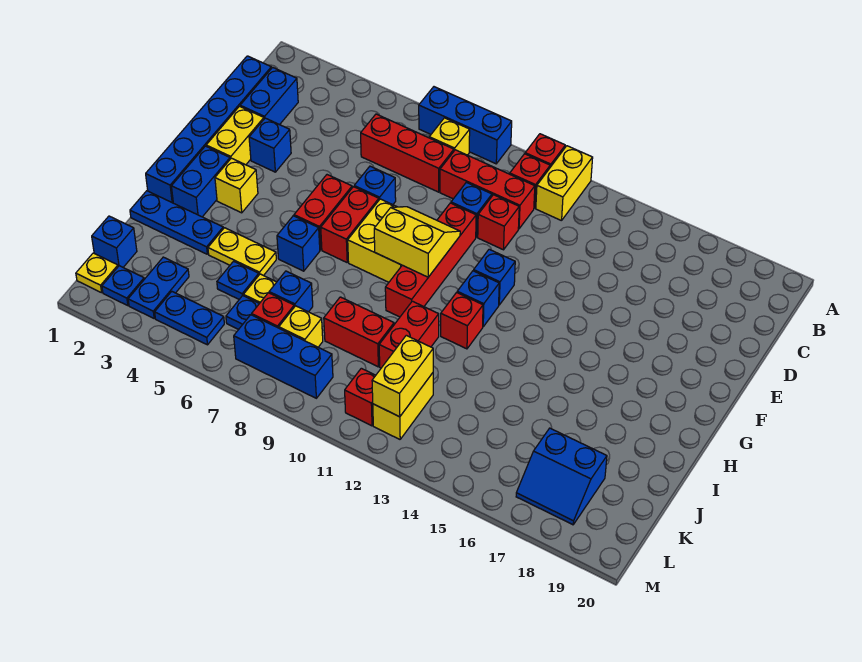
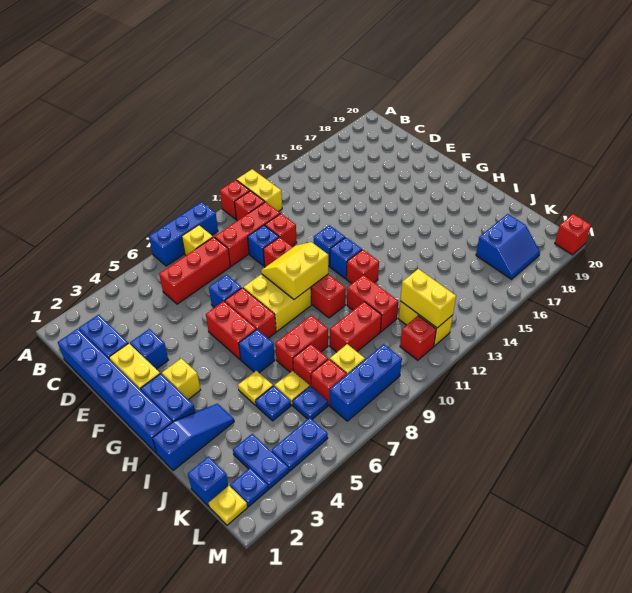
blue plate I1:I3 level 1 -> blue slope I1:I3 level 1 top 1
yellow plate I4:I5 level 1 -> yellow plate I5 level 1
none -> red brick I7:I8 level 1
blue brick J7 level 1 -> red brick J7 level 1
none -> red brick M20 level 1

